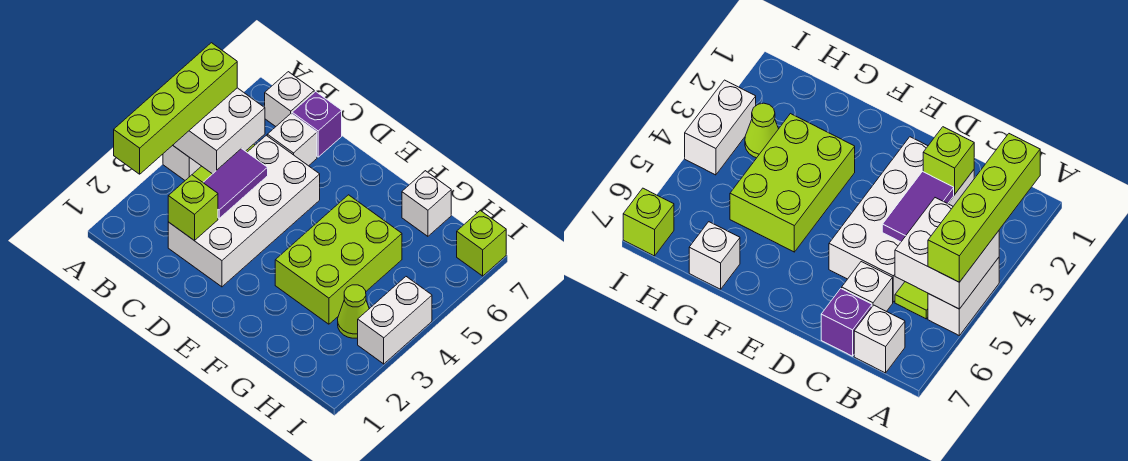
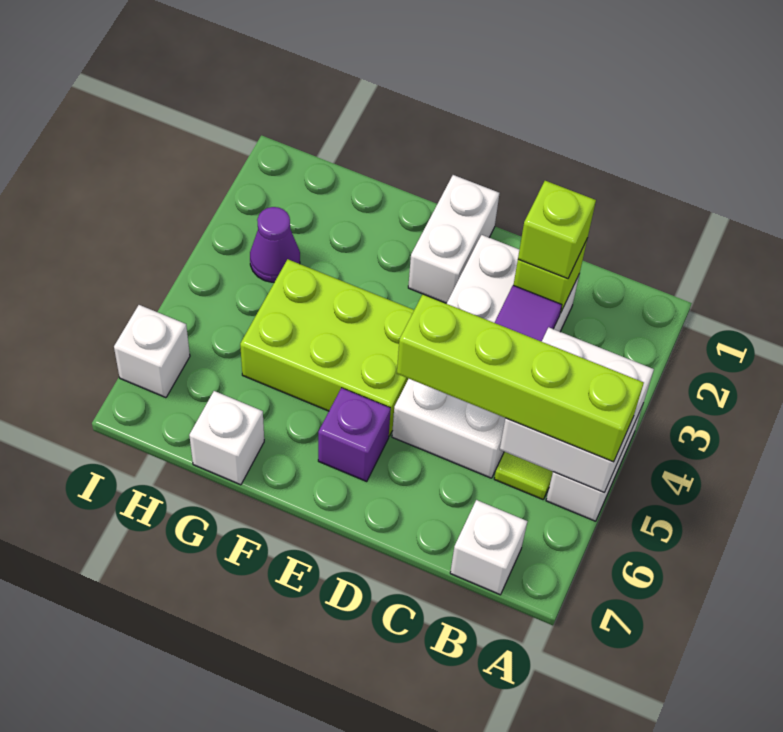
lime brick A2:A5 level 3 -> lime brick A5:D5 level 3
white brick C6 level 1 -> white brick I6 level 1
purple brick C7 level 1 -> purple brick E6 level 1
lime brick F3:G5 level 1 -> lime brick E4:G5 level 1
lime cone H3 level 1 -> purple cone H3 level 1
white brick I3:I4 level 1 -> white brick E1:E2 level 1
lime brick I7 level 1 -> lime brick C2 level 3

